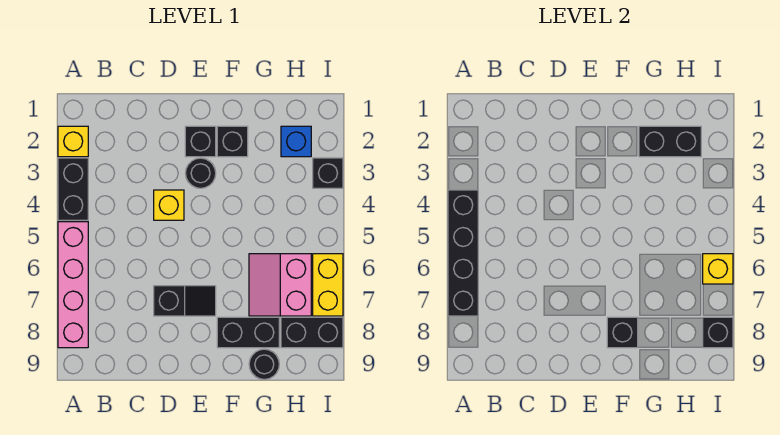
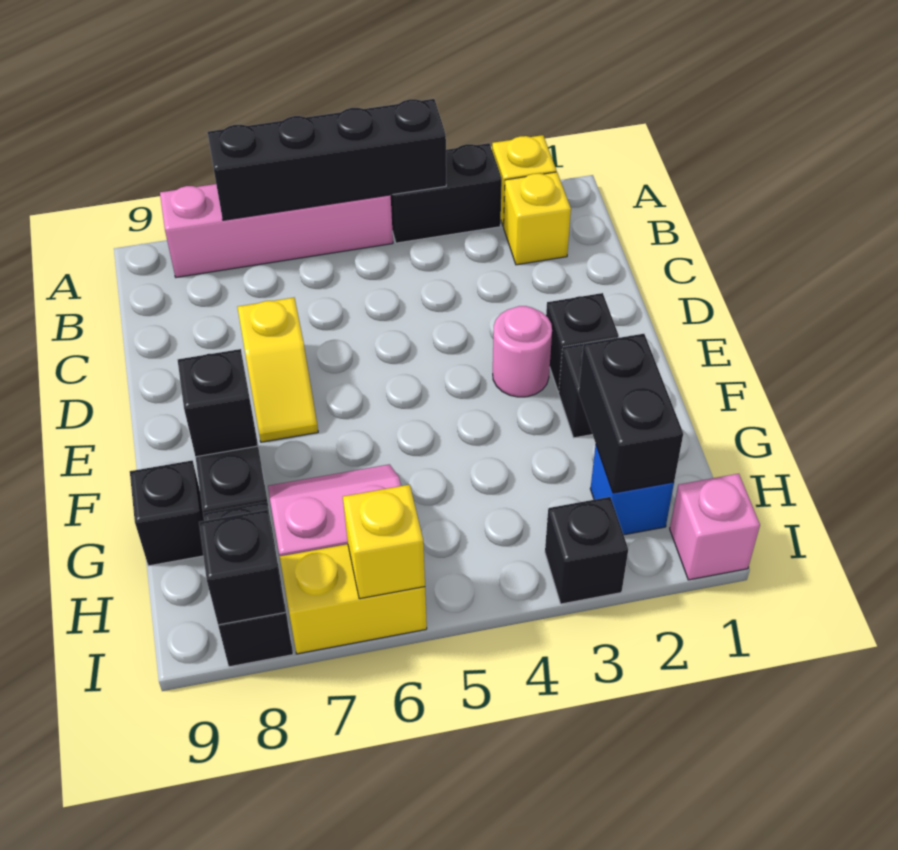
yellow brick D4 level 1 -> yellow brick B2 level 1
black slope D7:E7 level 1 top D -> yellow slope D7:E7 level 1 top D
black round brick E3 level 1 -> pink round brick E3 level 1
black round brick G9 level 1 -> black brick G9 level 1
none -> pink brick I1 level 1

